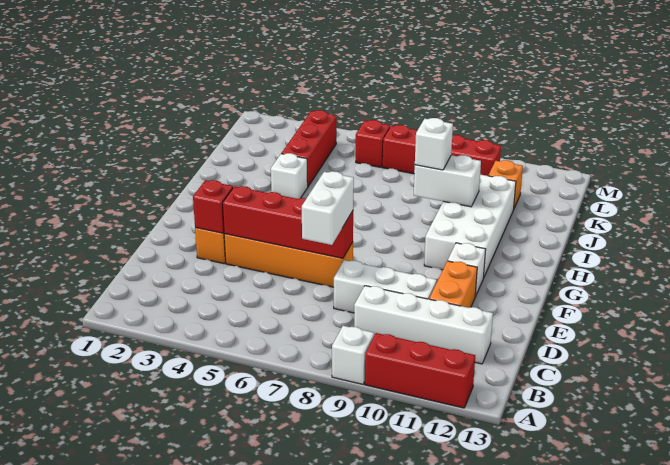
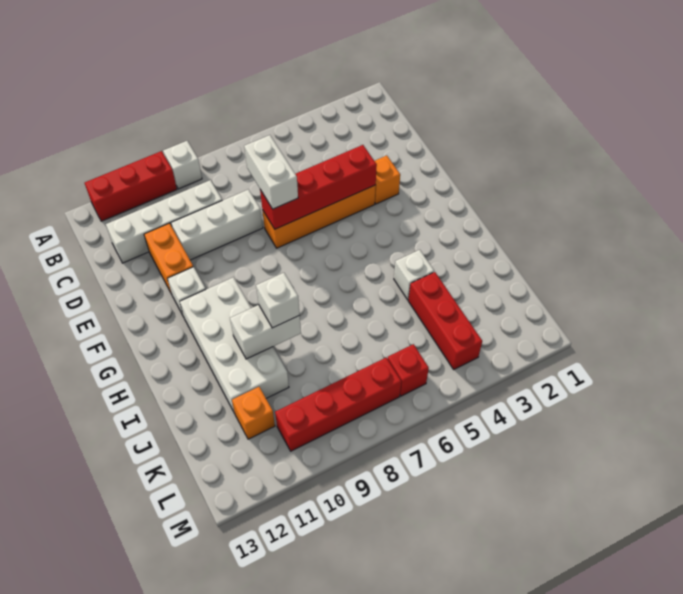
red brick E3 level 2 -> none

